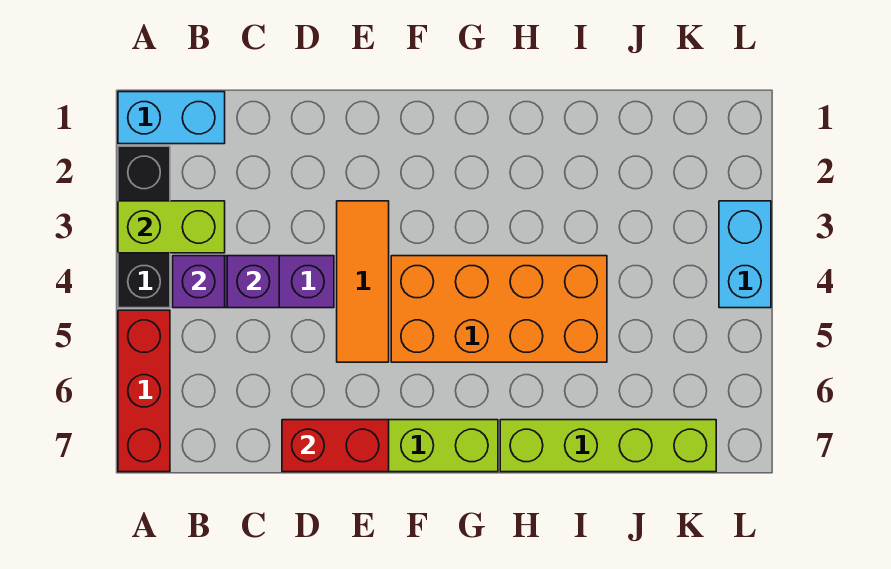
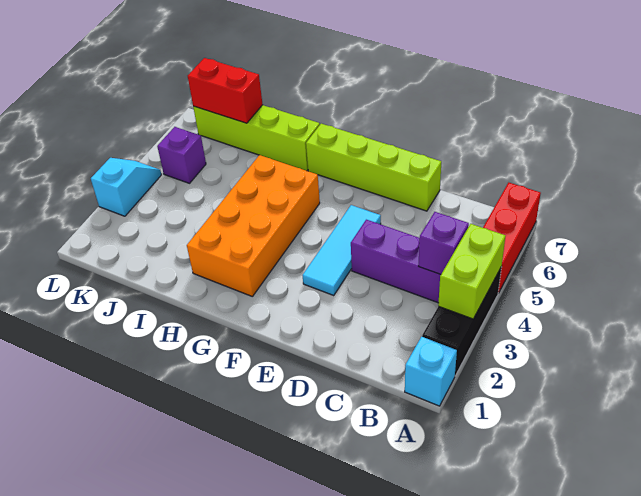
cyan brick A1:B1 level 1 -> cyan brick A1 level 1
lime brick A3:B3 level 2 -> lime brick A3:A4 level 2
purple brick C4 level 2 -> purple brick K5 level 1
red brick D7:E7 level 2 -> red brick J7:K7 level 2
orange tile E3:E5 level 1 -> cyan tile E3:E5 level 1
orange brick F4:I5 level 1 -> orange brick G2:H5 level 1
cyan brick L3:L4 level 1 -> cyan slope L3:L4 level 1 top 3

